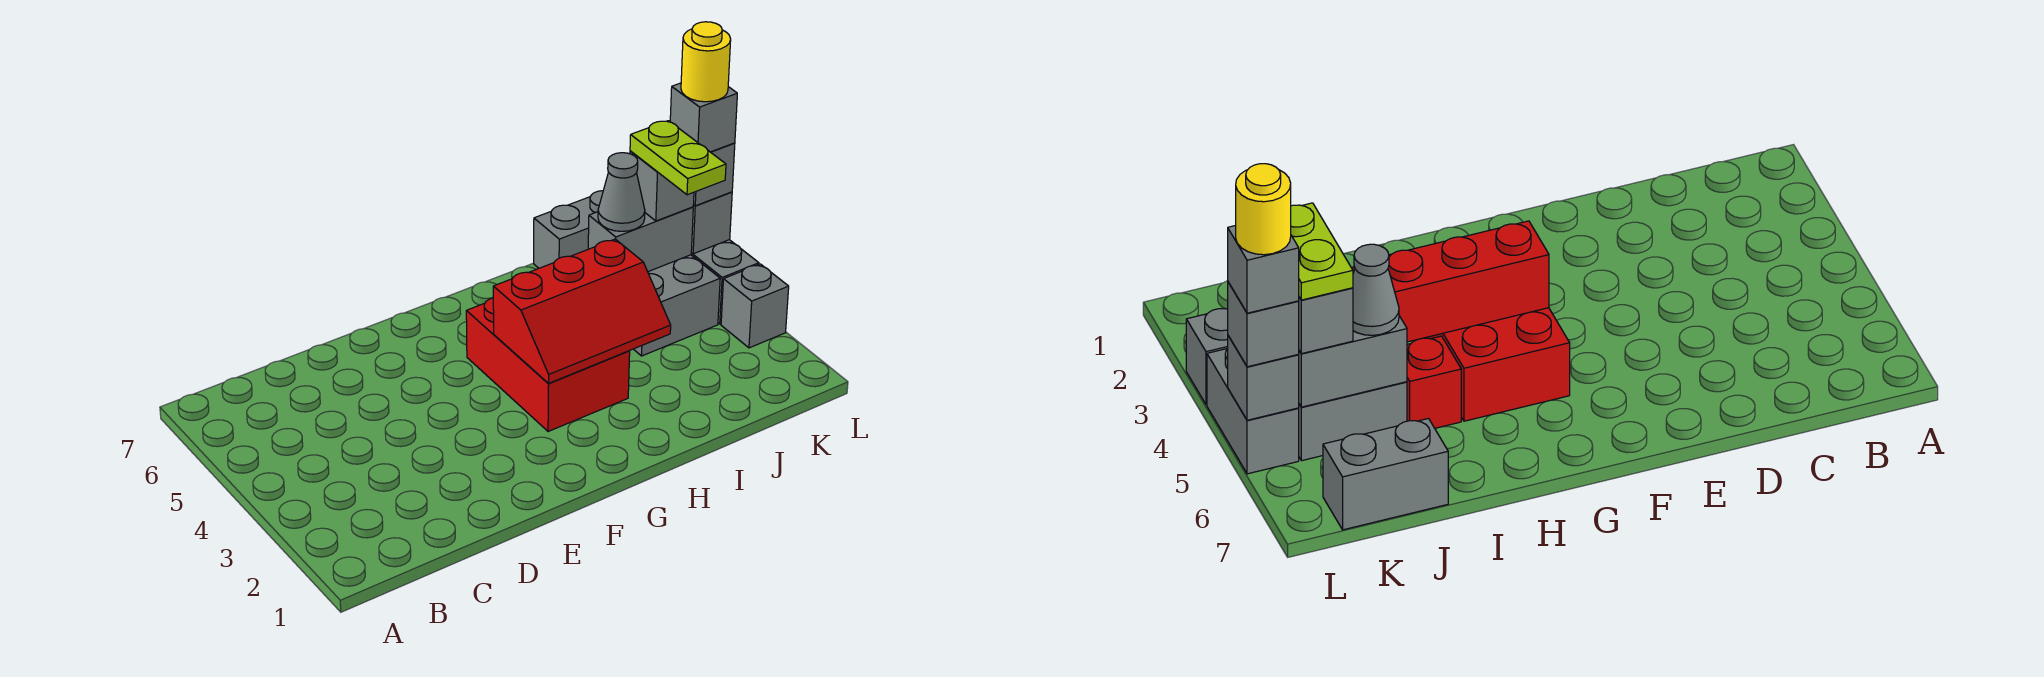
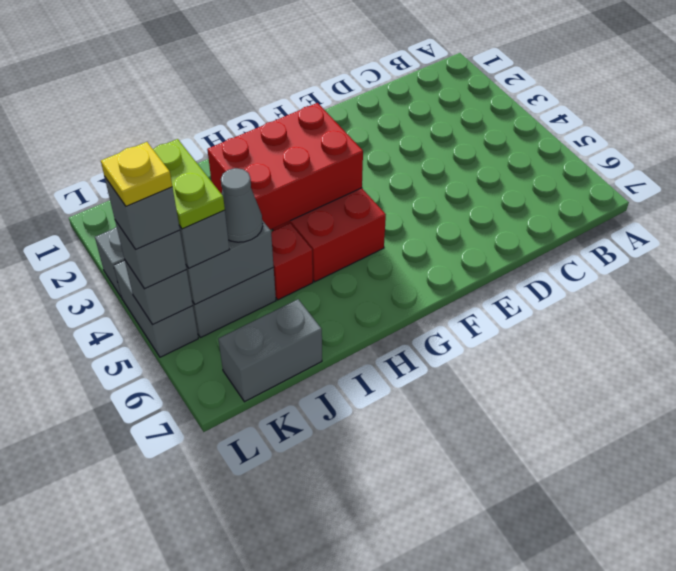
red slope G3:I4 level 2 top 4 -> red brick G3:I4 level 2
yellow round brick L5 level 5 -> yellow plate L5 level 5

